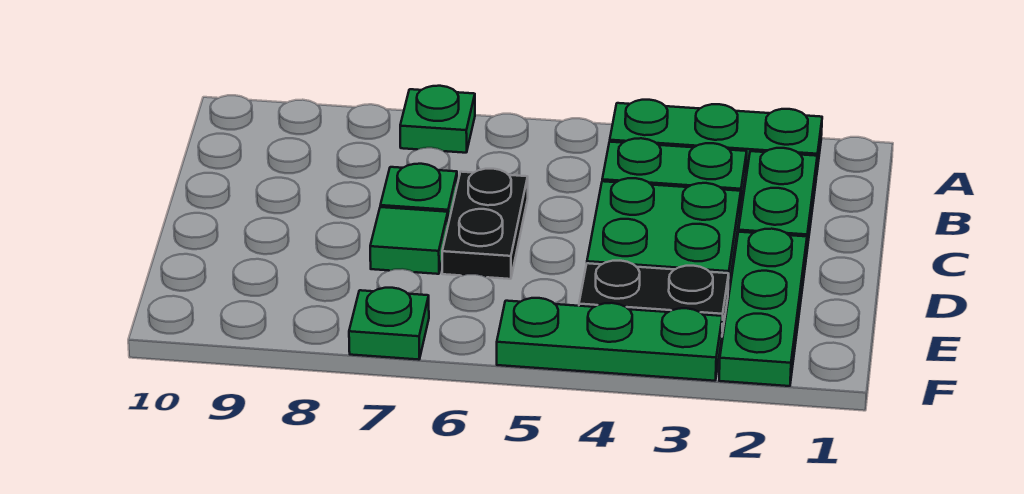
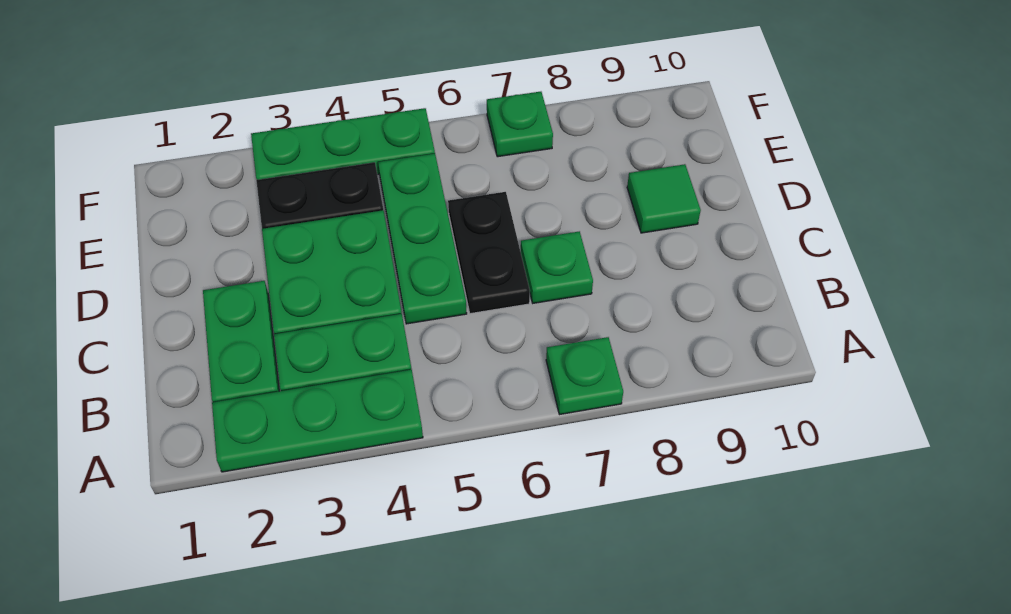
green plate D2:F2 level 1 -> green plate C5:E5 level 1
green tile D7 level 1 -> green tile D9 level 1

